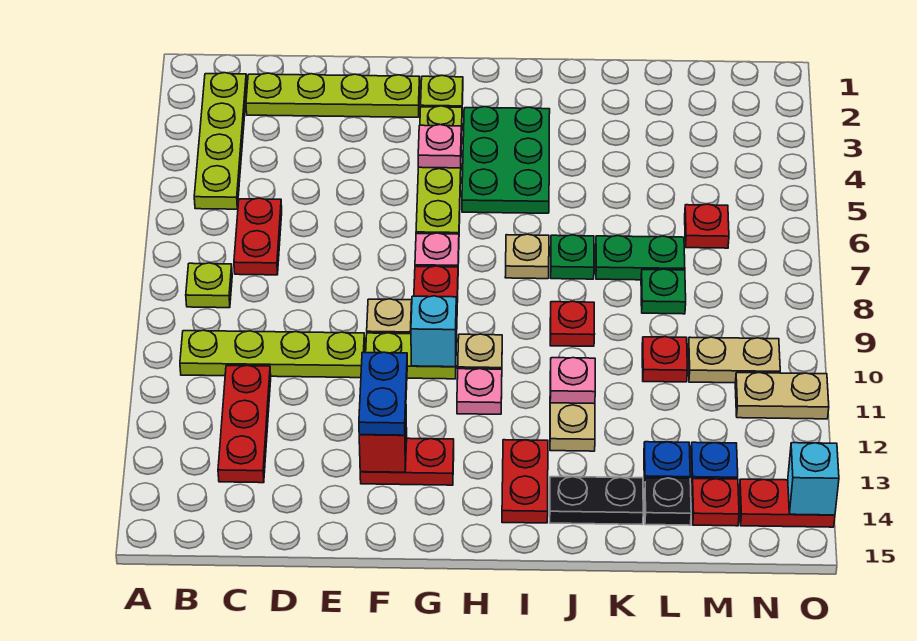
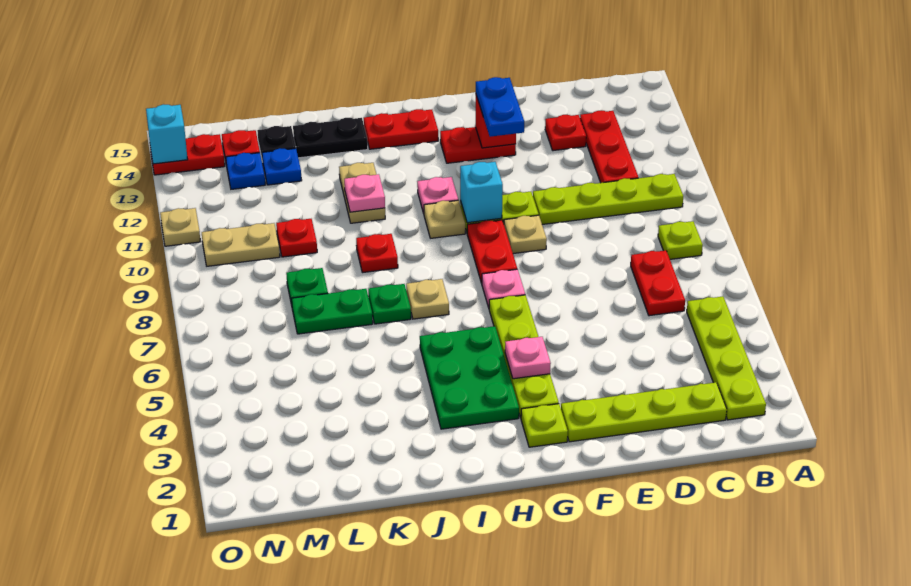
red plate I13:I14 level 1 -> red plate H14:I14 level 1
red plate M6 level 1 -> red plate D13 level 1
tan plate N11:O11 level 1 -> tan plate O11 level 1

